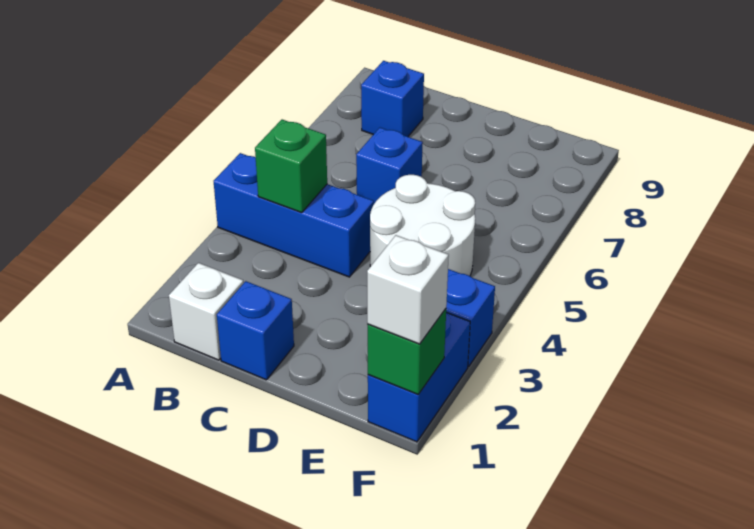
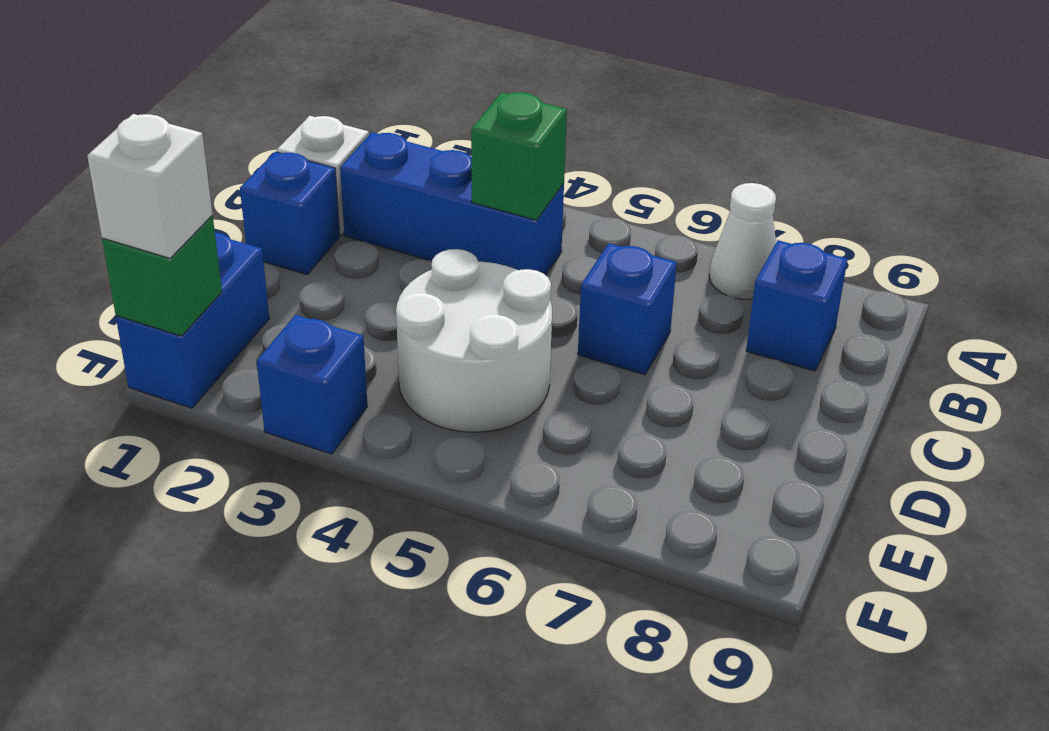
blue brick A4:C4 level 1 -> blue brick B2:B4 level 1
none -> white cone A7 level 1
blue brick F1:F2 level 1 -> blue brick E1:F1 level 1

